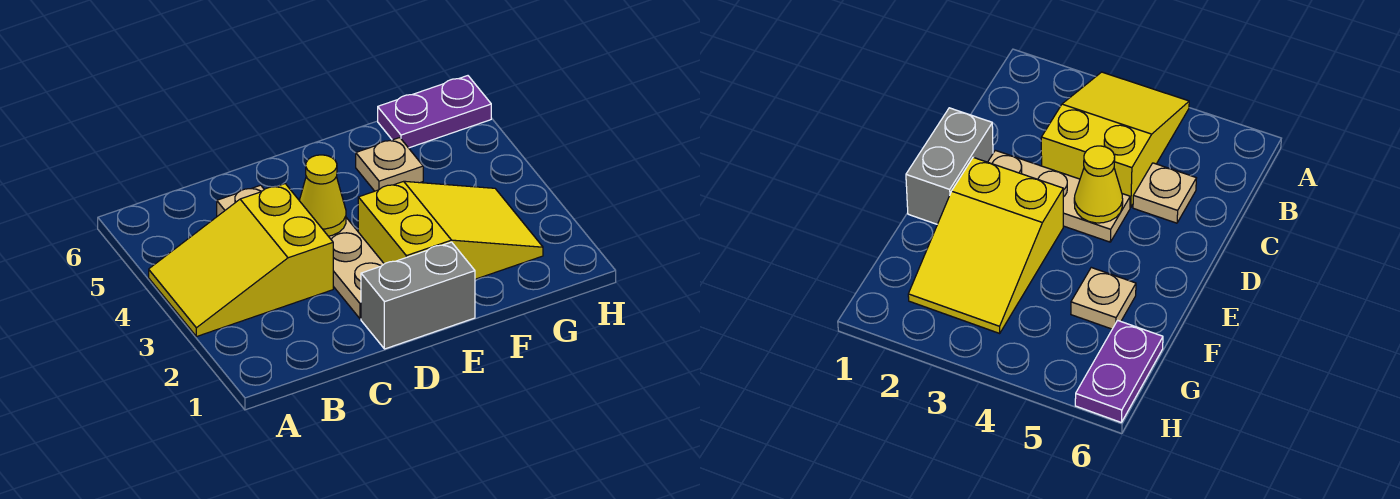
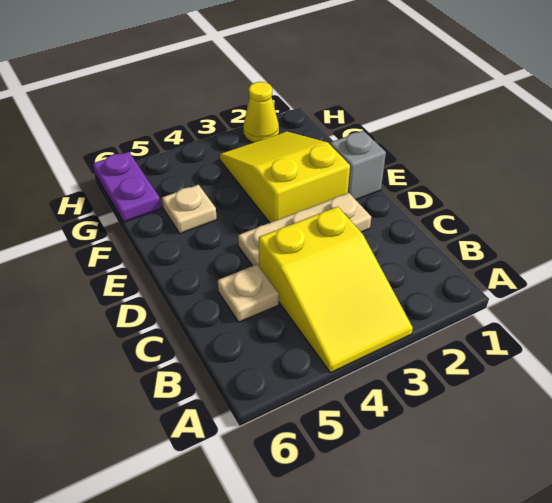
grey brick D1:E1 level 1 -> grey brick E1 level 1
yellow cone D4 level 2 -> yellow cone H2 level 1

